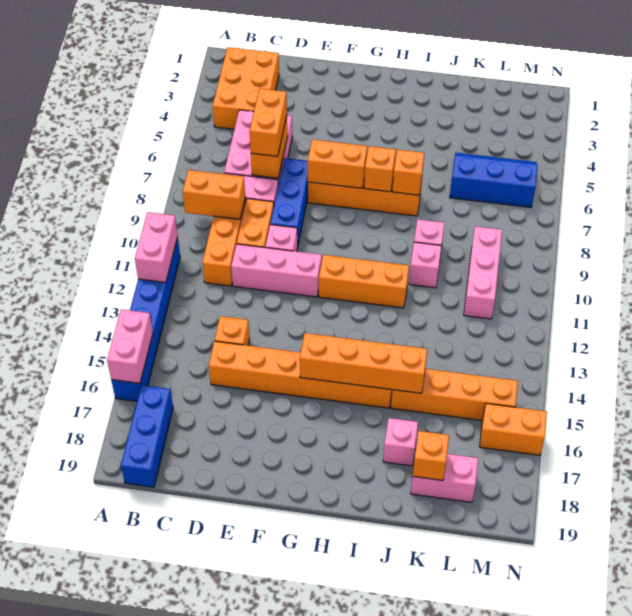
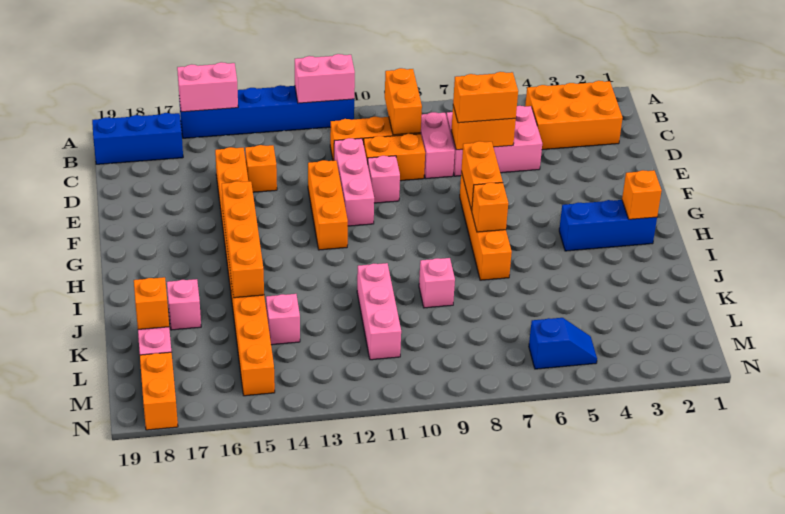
blue brick E7:E9 level 1 -> blue brick H2:H4 level 1
orange brick G11:I11 level 1 -> orange brick E12:G12 level 1
orange brick I7 level 2 -> orange brick H2 level 2
pink brick J10 level 1 -> pink brick K14 level 1
blue slope K5:M6 level 1 top 6 -> blue slope M5:M6 level 1 top 6
pink brick L9:L11 level 1 -> pink brick J11:L11 level 1
orange brick M16:N16 level 1 -> orange brick M18:N18 level 1

